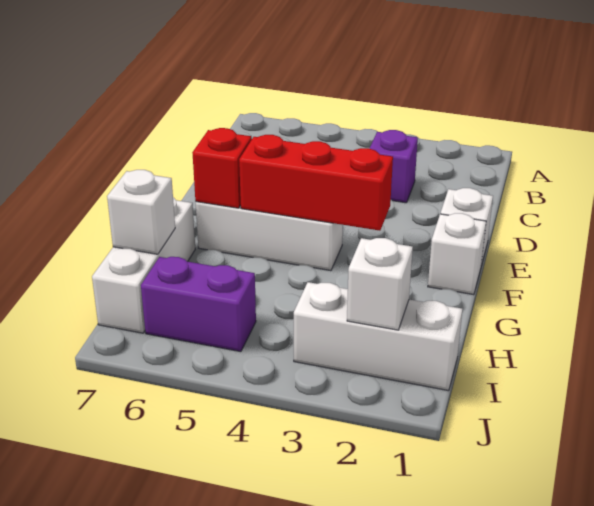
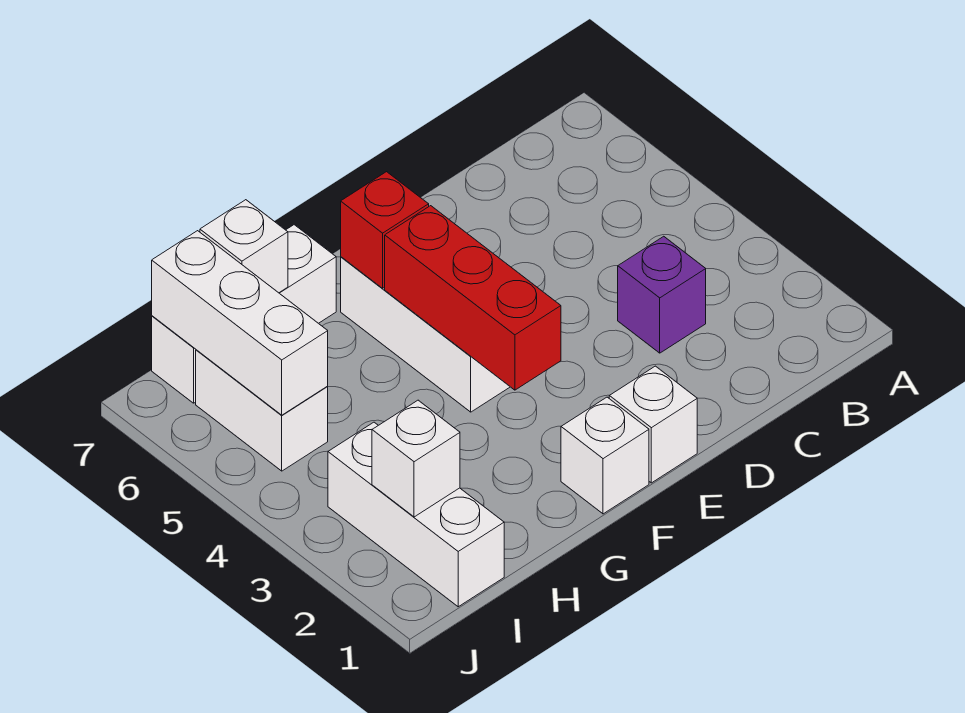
purple brick I5:I6 level 1 -> white brick I5:I6 level 1
none -> white brick I5:I7 level 2

